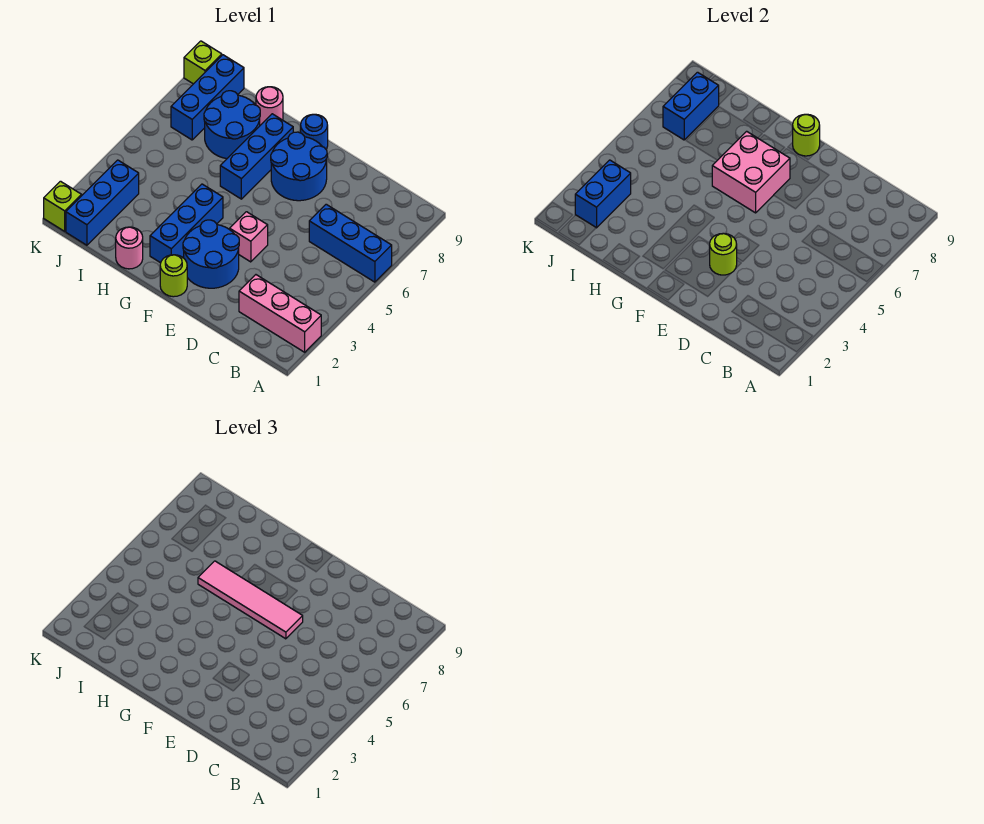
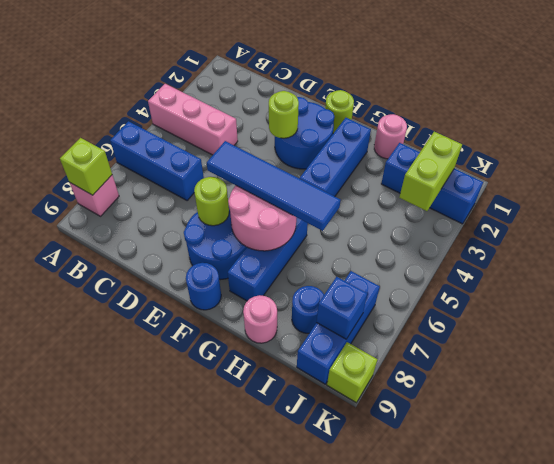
pink brick A2:C2 level 1 -> pink brick A4:C4 level 1
pink brick E4 level 1 -> pink brick A8 level 1
pink tile E6:H6 level 3 -> blue tile E6:H6 level 3
pink brick F6:G7 level 2 -> pink round brick F6:G7 level 2
lime round brick F9 level 2 -> lime round brick E7 level 2
blue round brick H7:I8 level 1 -> blue round brick I8 level 1
blue brick J1:J3 level 1 -> blue brick I2:K2 level 1
blue brick J2:J3 level 2 -> lime brick J2:J3 level 2
blue brick J7:J8 level 2 -> blue brick J8 level 2
lime brick K1 level 1 -> lime brick A8 level 2

